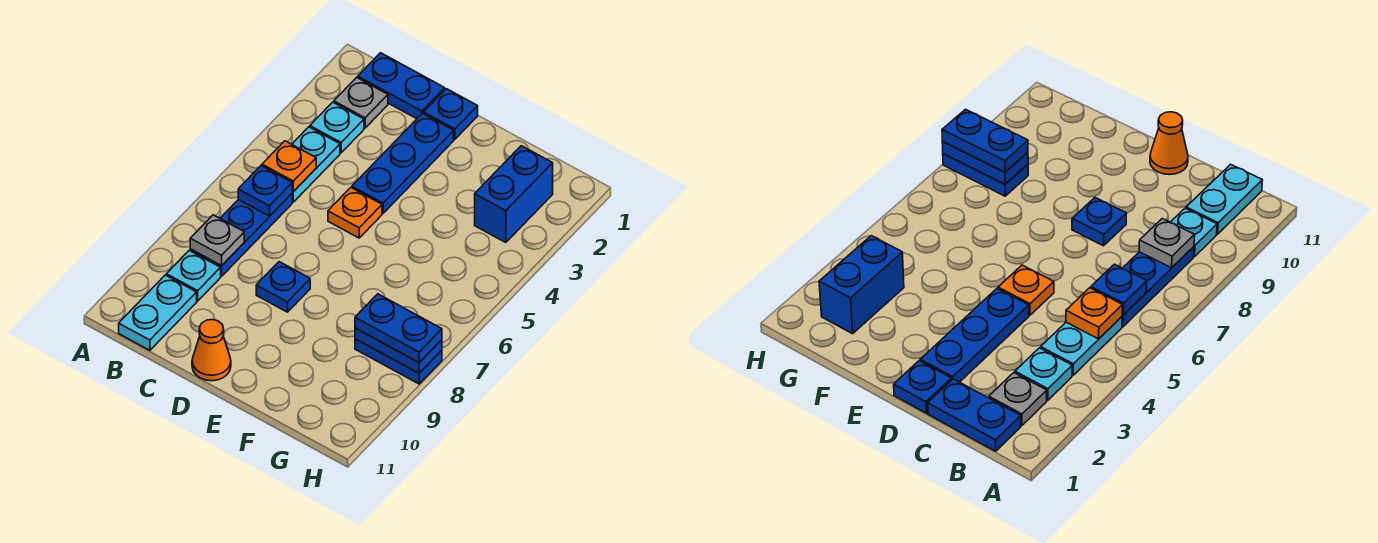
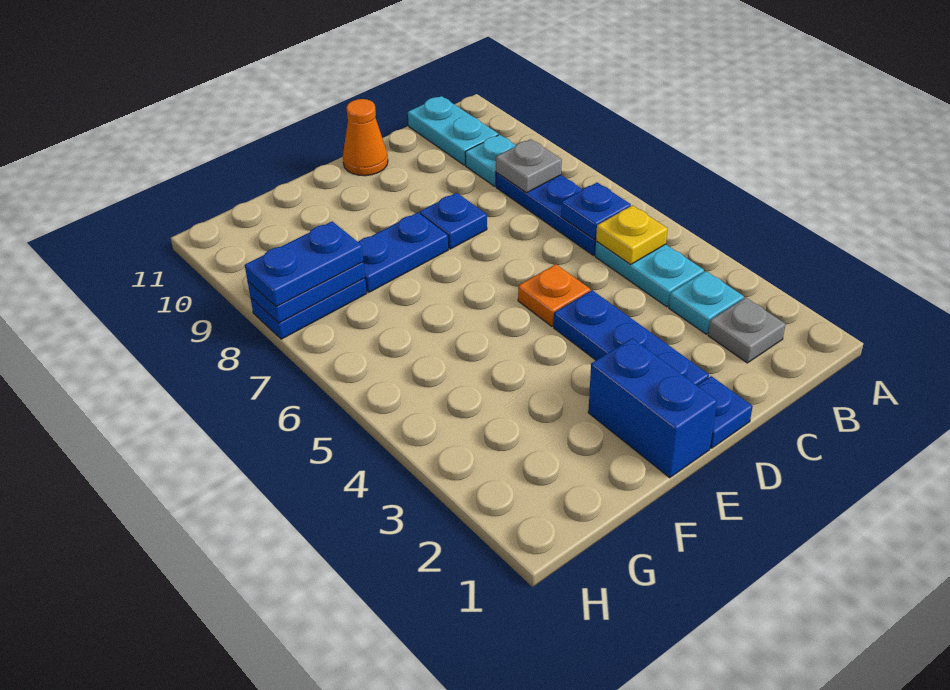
blue plate B1:C1 level 1 -> blue plate E8:F8 level 1
orange plate B5 level 2 -> yellow plate B5 level 2
blue brick G2:G3 level 1 -> blue brick E1:E2 level 1

